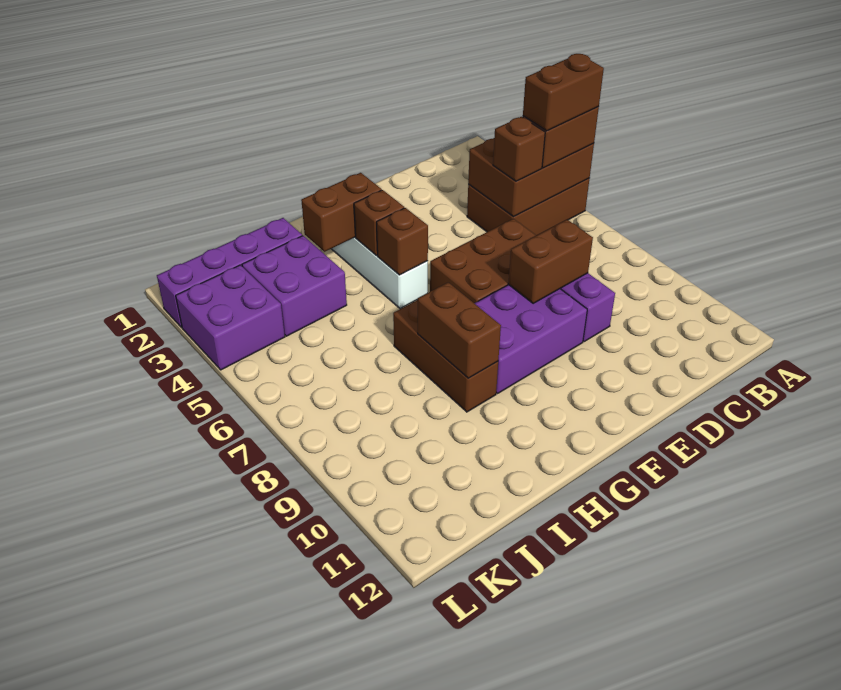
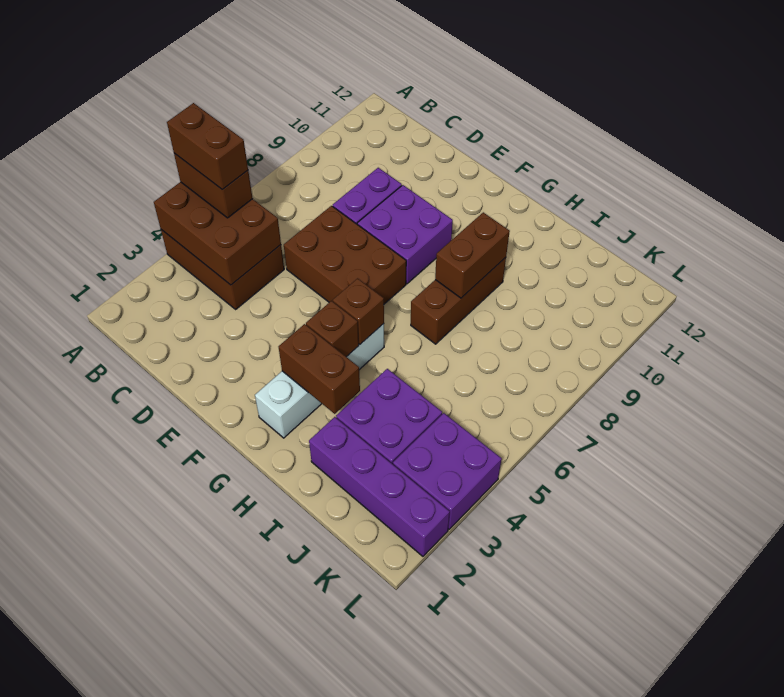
brown brick C5 level 3 -> none
brown brick D8:E8 level 2 -> none
purple brick E8:G9 level 1 -> purple brick E8:F9 level 1

